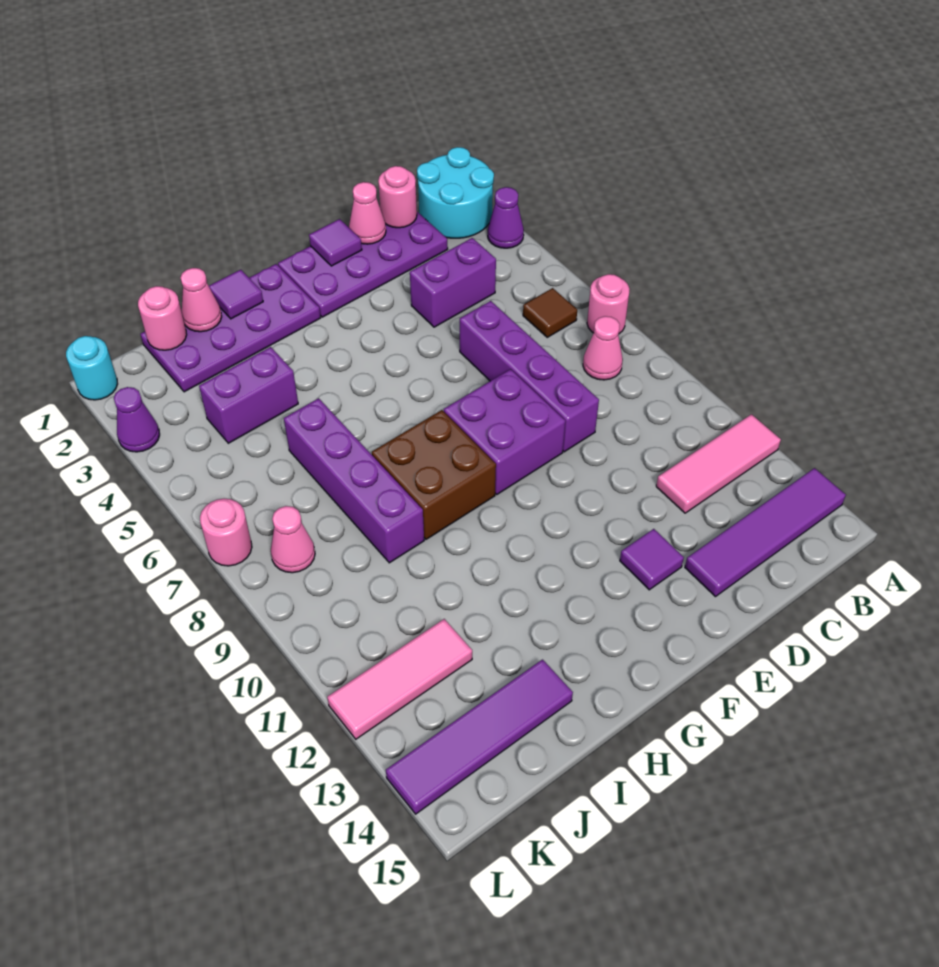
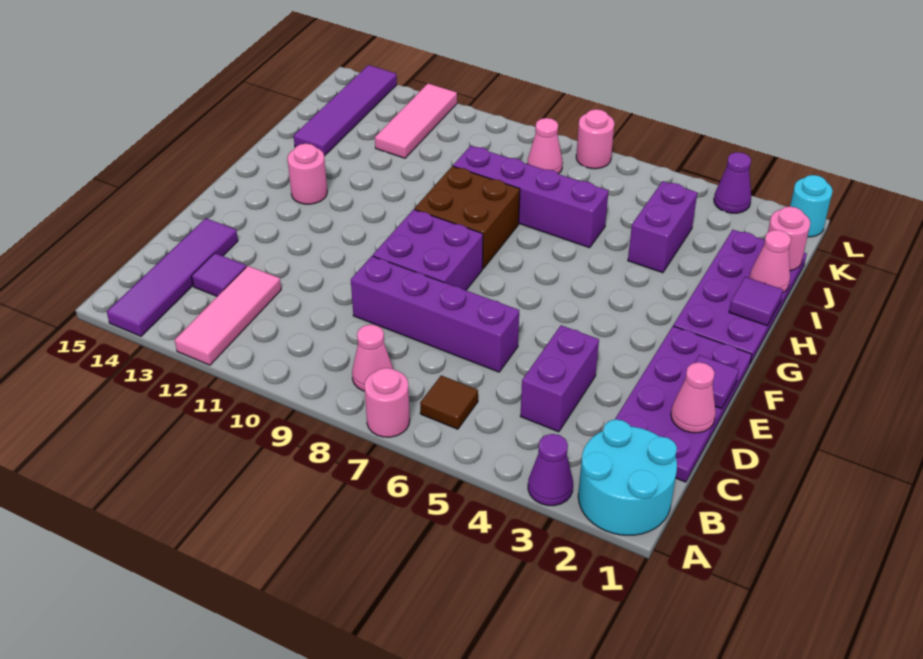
pink round brick C1 level 2 -> pink round brick G13 level 1
purple tile E13 level 1 -> purple tile C13 level 1

